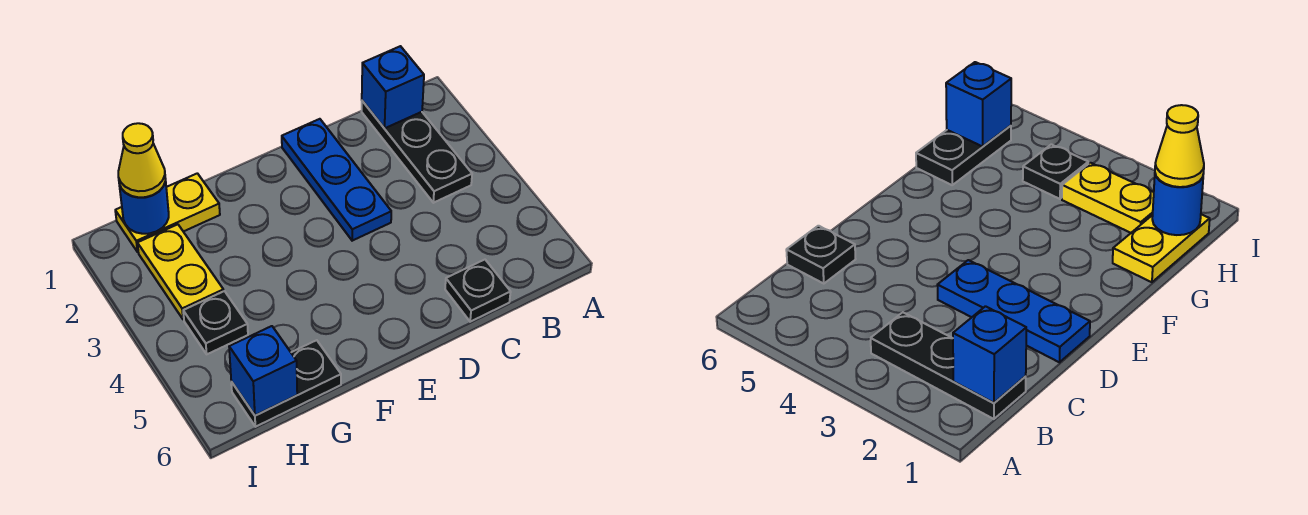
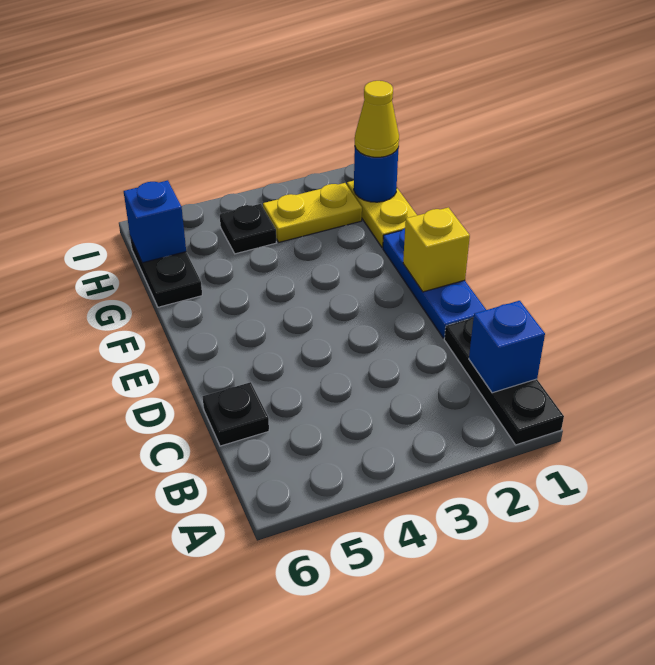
black plate B1:B3 level 1 -> black plate A1:C1 level 1
blue plate D1:D3 level 1 -> blue plate D1:F1 level 1
none -> yellow brick E1 level 2

